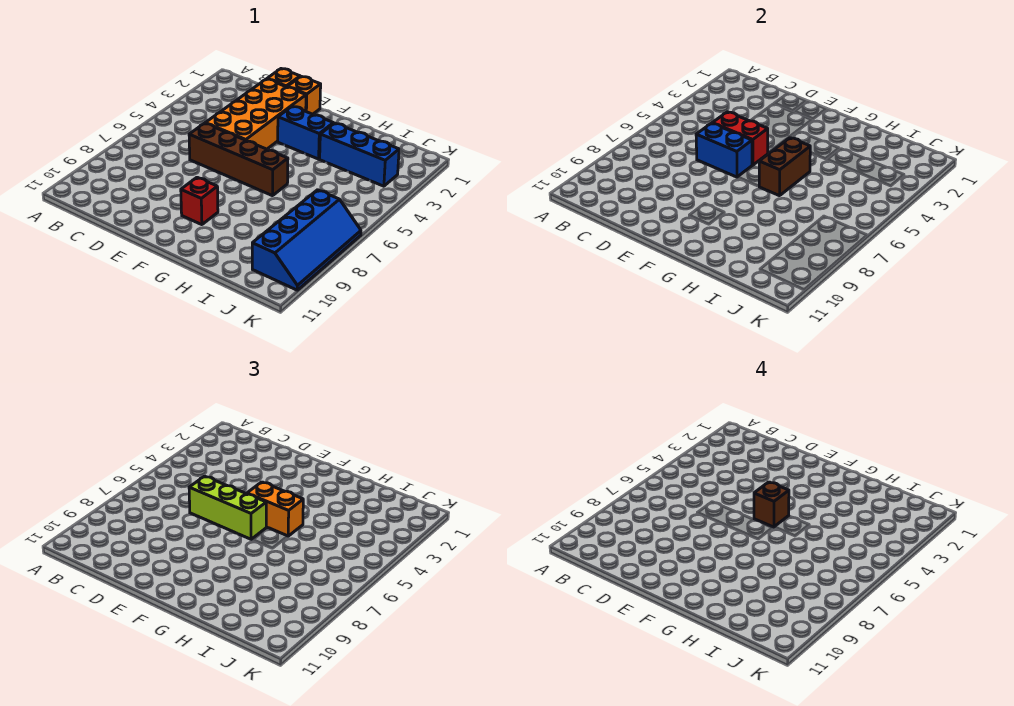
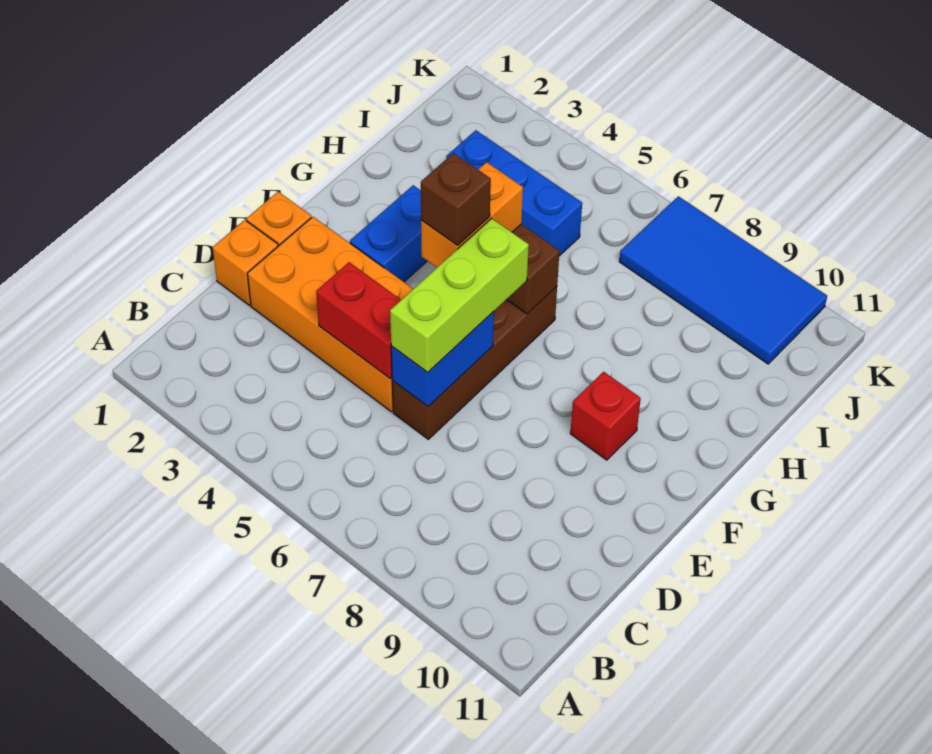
red brick D5:E5 level 2 -> red brick D4:D5 level 2
blue brick H3:J3 level 1 -> blue brick I3:I5 level 1
blue slope J7:K10 level 1 top J -> blue tile J7:K10 level 1

